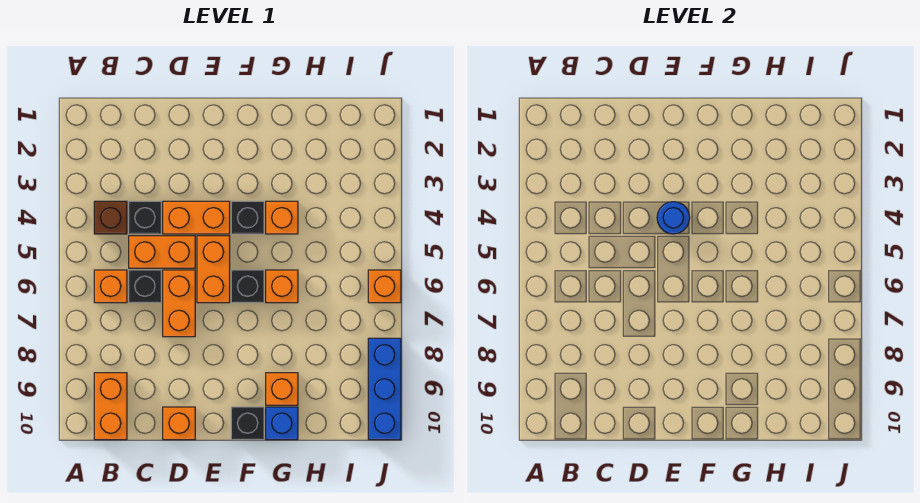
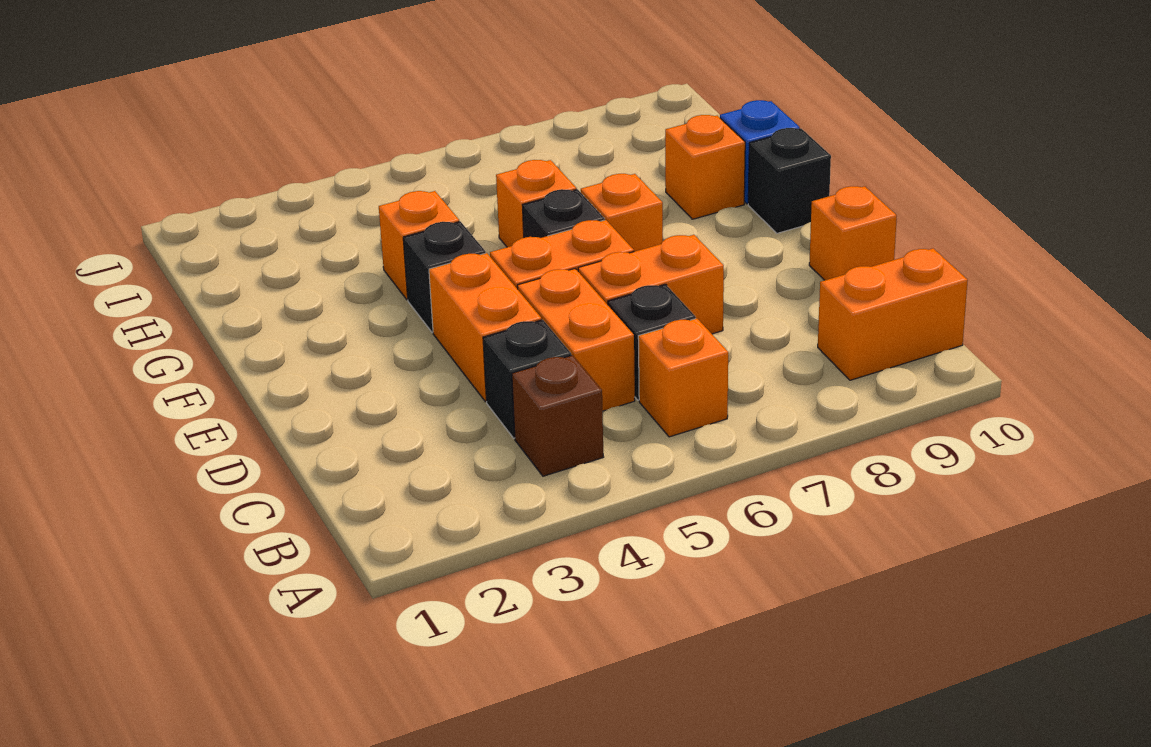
blue round brick E4 level 2 -> none
orange brick J6 level 1 -> orange brick F7 level 1
blue brick J8:J10 level 1 -> none

